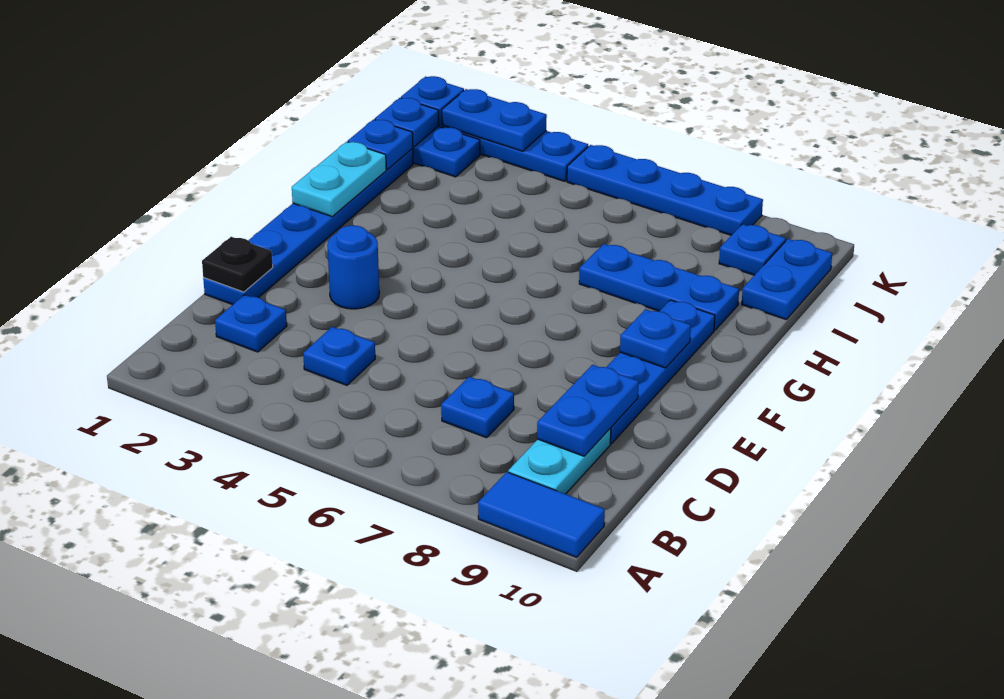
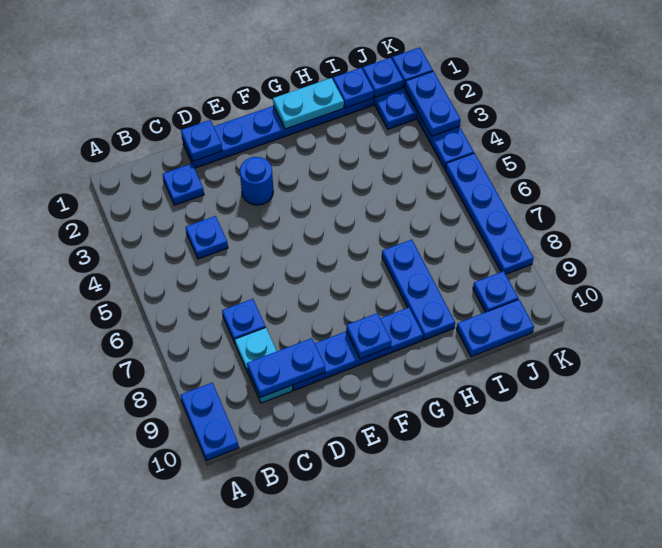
blue tile A9:A10 level 1 -> blue plate A9:A10 level 1
cyan plate B9:C9 level 1 -> cyan plate C8:C9 level 1
black plate D1 level 2 -> blue plate D1 level 2

